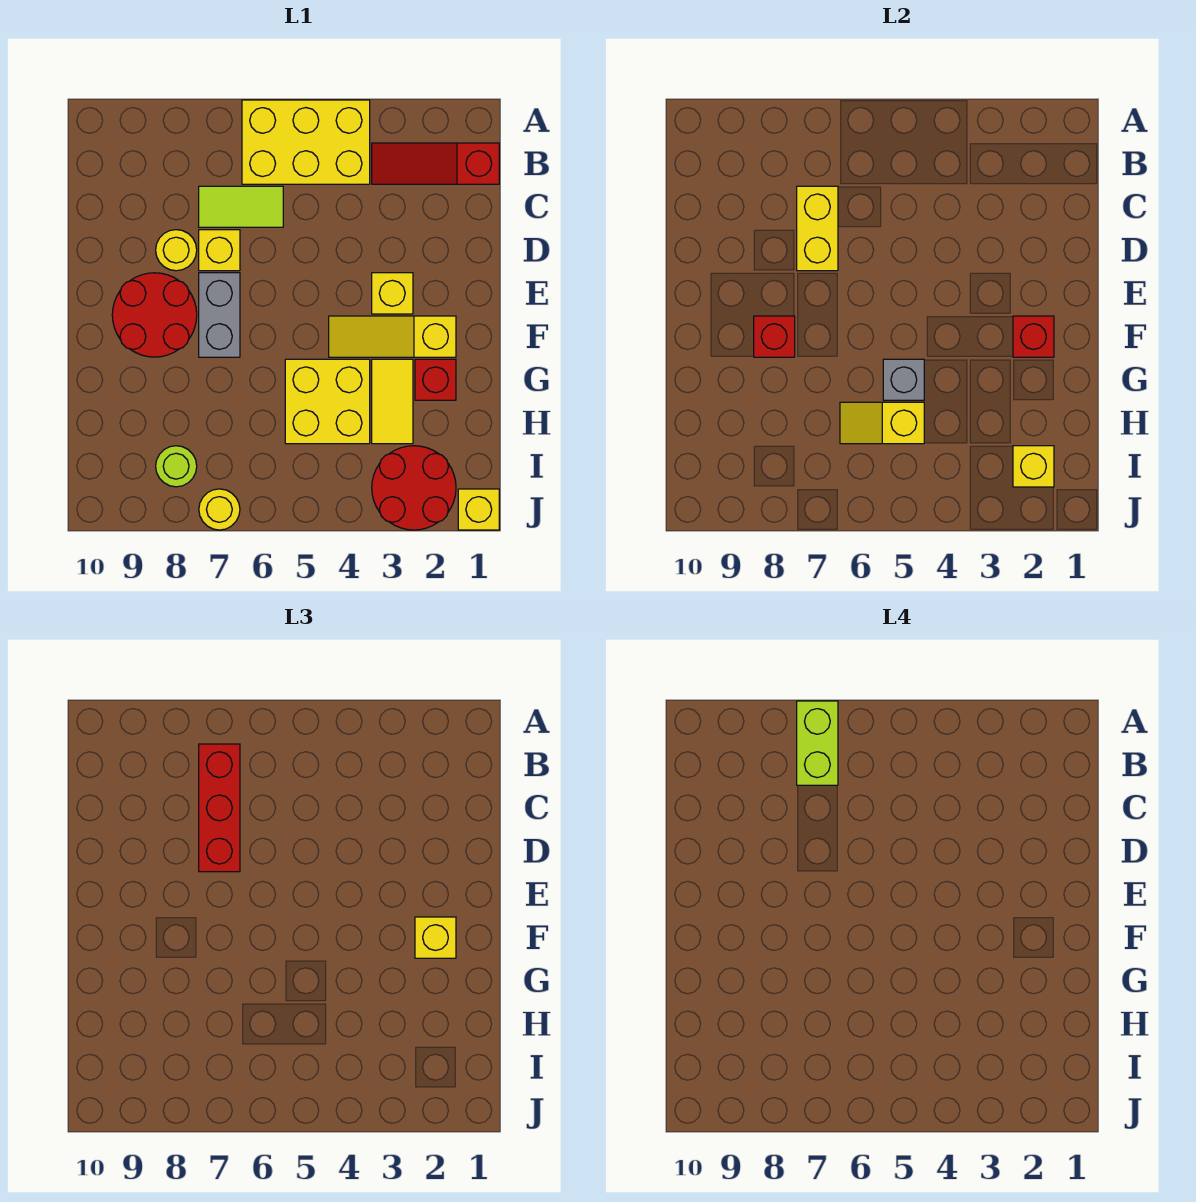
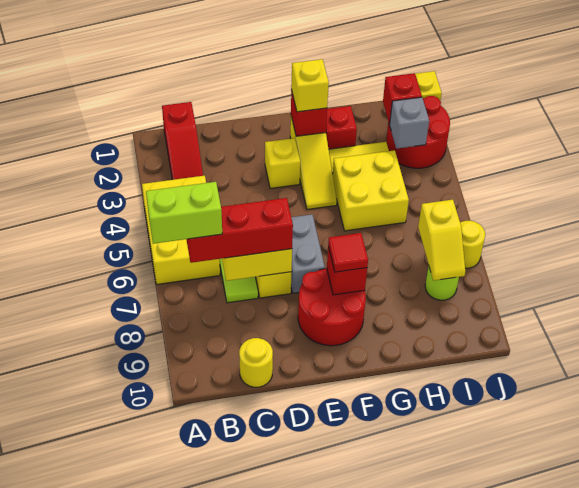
yellow round brick D8 level 1 -> yellow round brick C10 level 1
grey brick E7:F7 level 1 -> grey brick E6:E7 level 1
none -> red tile F8 level 3
grey brick G5 level 2 -> grey brick I3 level 2
yellow slope H5:H6 level 2 top 5 -> yellow slope I7:I8 level 2 top 7
yellow brick I2 level 2 -> red brick I2 level 2

